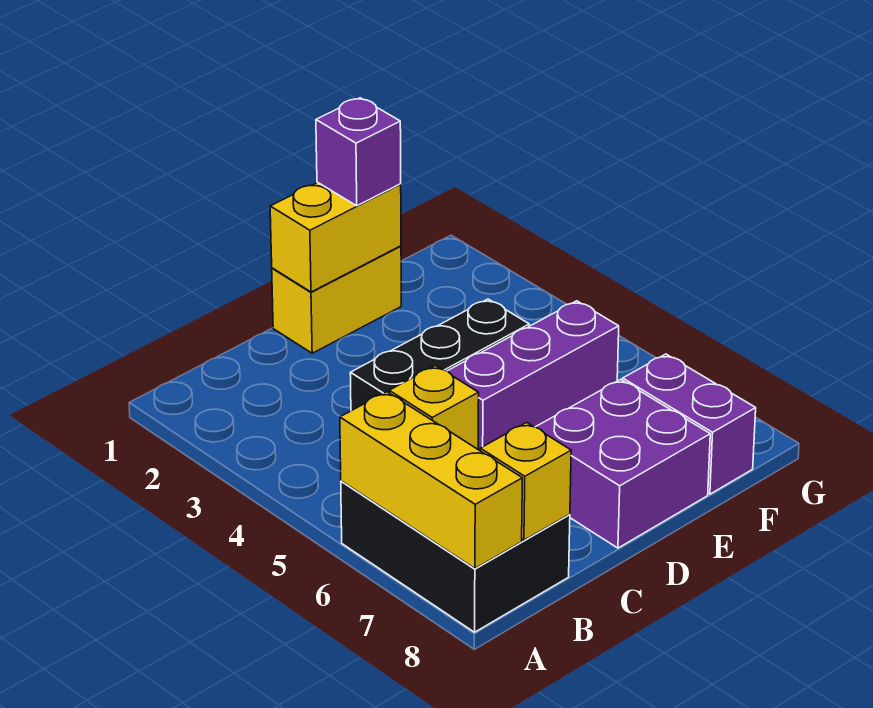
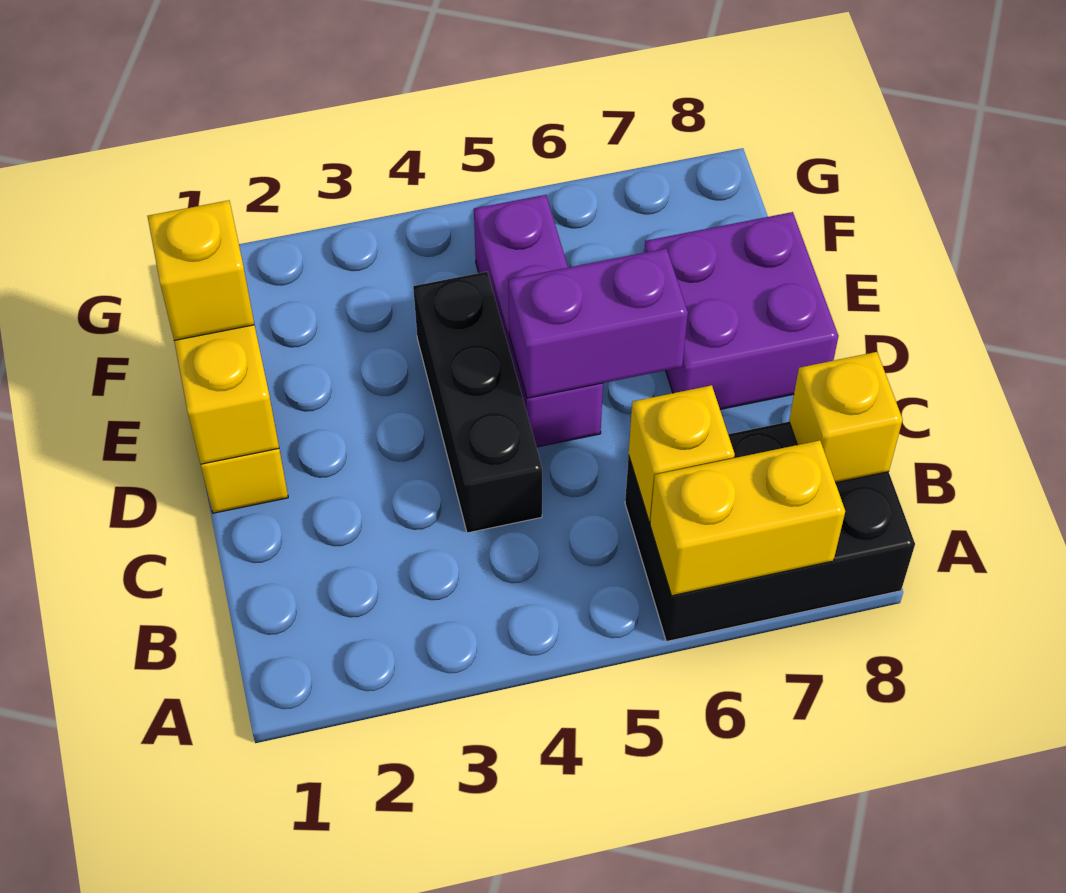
yellow brick A6:A8 level 2 -> yellow brick A6:A7 level 2
purple brick E1 level 3 -> yellow brick E1 level 3
purple brick F7:F8 level 1 -> purple brick D5:D6 level 2

